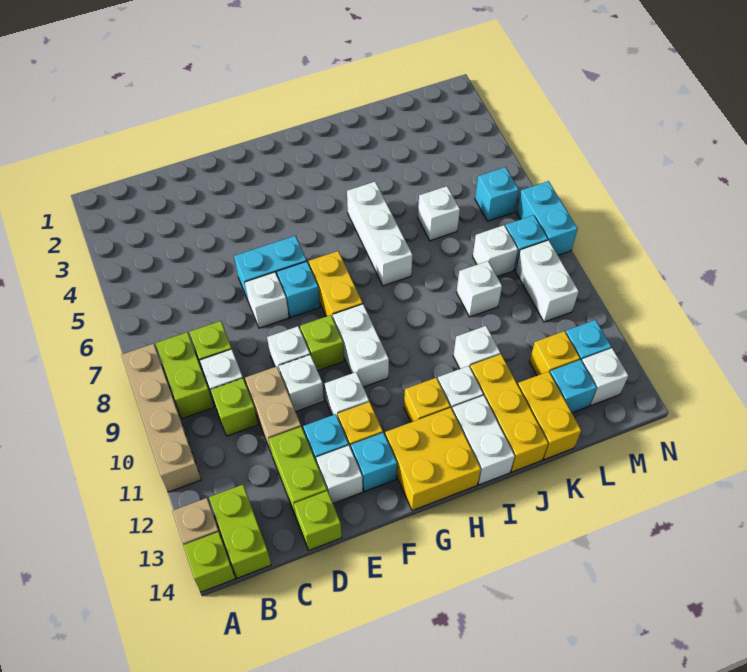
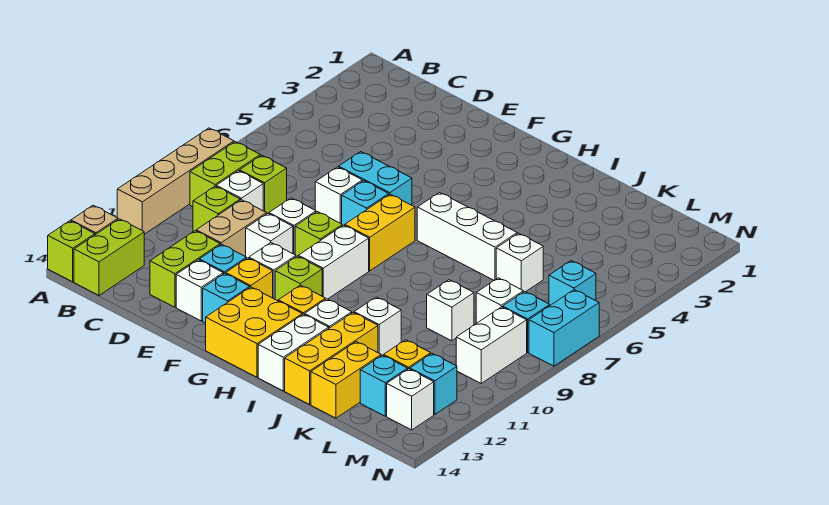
lime brick D14 level 1 -> lime brick G11 level 1
white brick I5:I7 level 1 -> white brick H6:J6 level 1

